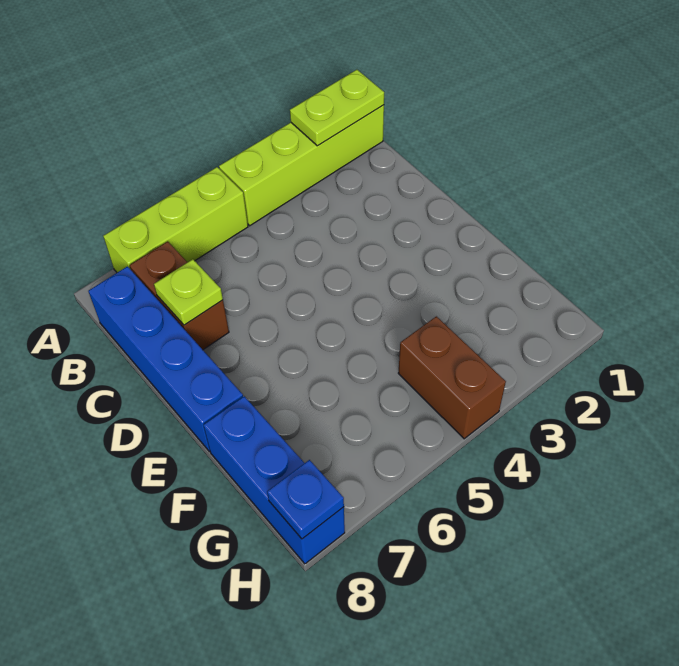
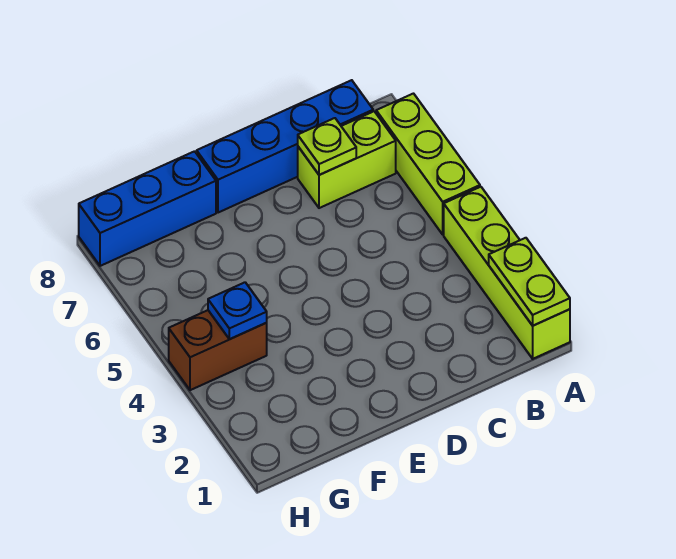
brown brick B7:C7 level 1 -> lime brick B7:C7 level 1
blue plate H8 level 2 -> blue plate G4 level 2

